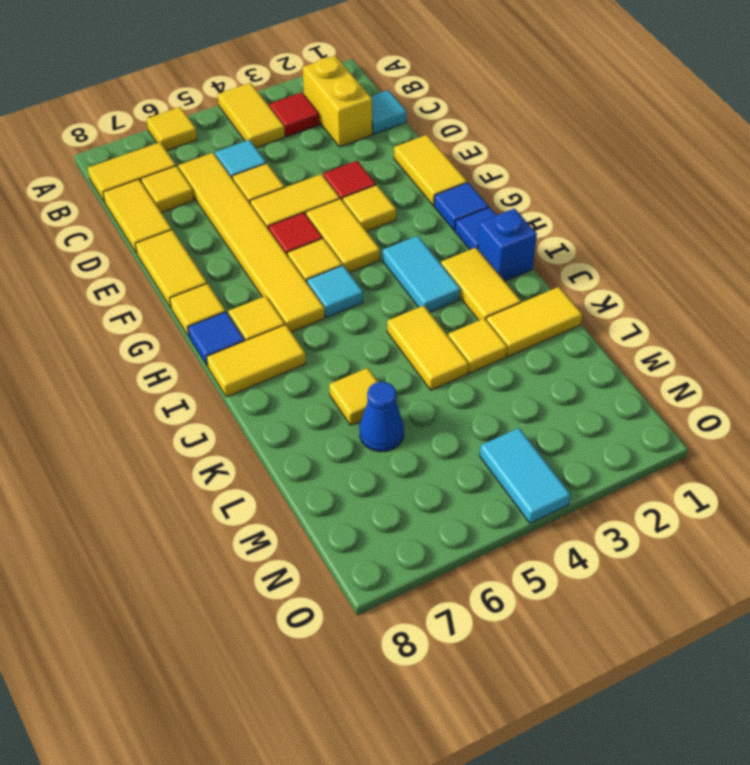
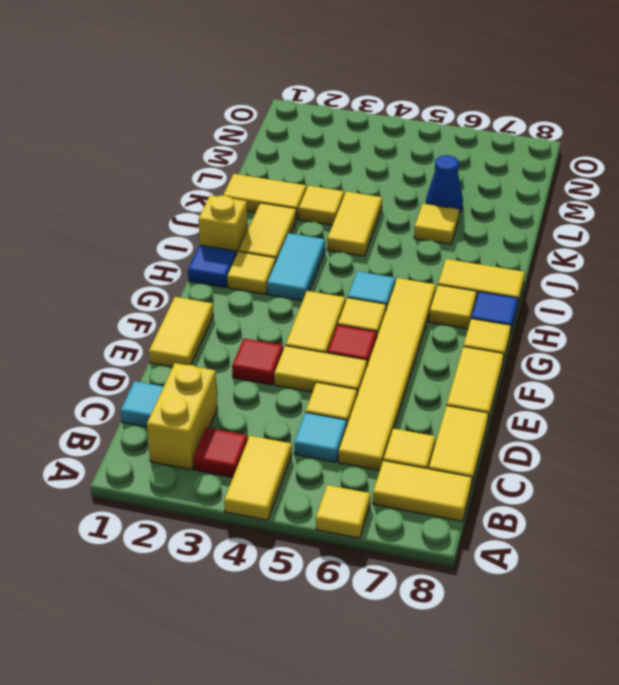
yellow tile F3 level 1 -> yellow tile H2 level 1
blue tile G1 level 1 -> none
blue brick I1 level 1 -> yellow brick I1 level 1
cyan tile N4:O4 level 1 -> none

